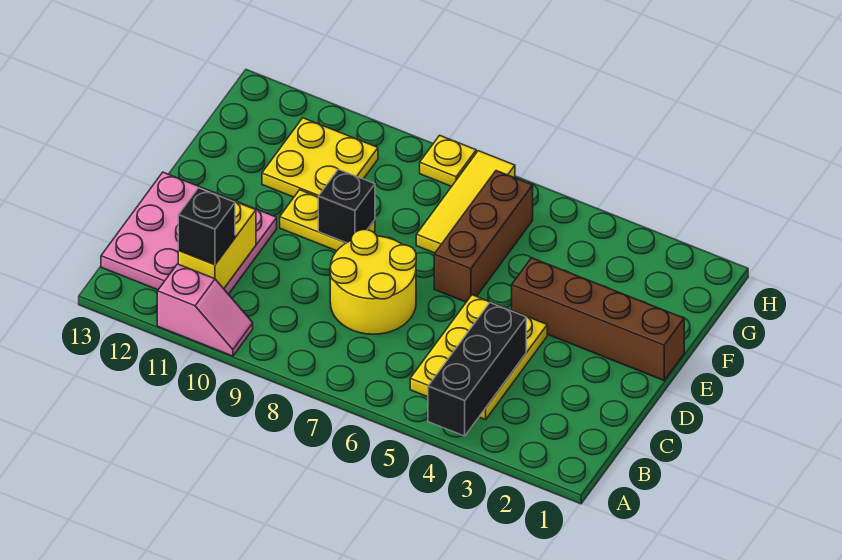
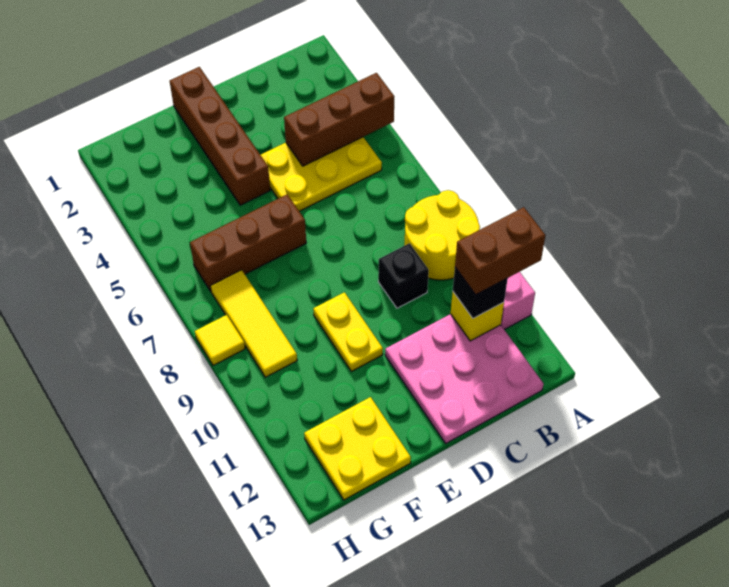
black brick A4:C4 level 2 -> brown brick A4:C4 level 2
none -> brown brick A11:B11 level 4
yellow brick B11:C11 level 2 -> yellow brick B11 level 2
yellow round brick C7:D8 level 1 -> yellow round brick A8:B9 level 1
black brick E9 level 2 -> black brick C9 level 1
yellow tile F7:H7 level 1 -> yellow tile G7:G9 level 1
yellow plate F10:G11 level 1 -> yellow plate F12:G13 level 1
yellow plate H8 level 1 -> yellow tile H8 level 1

